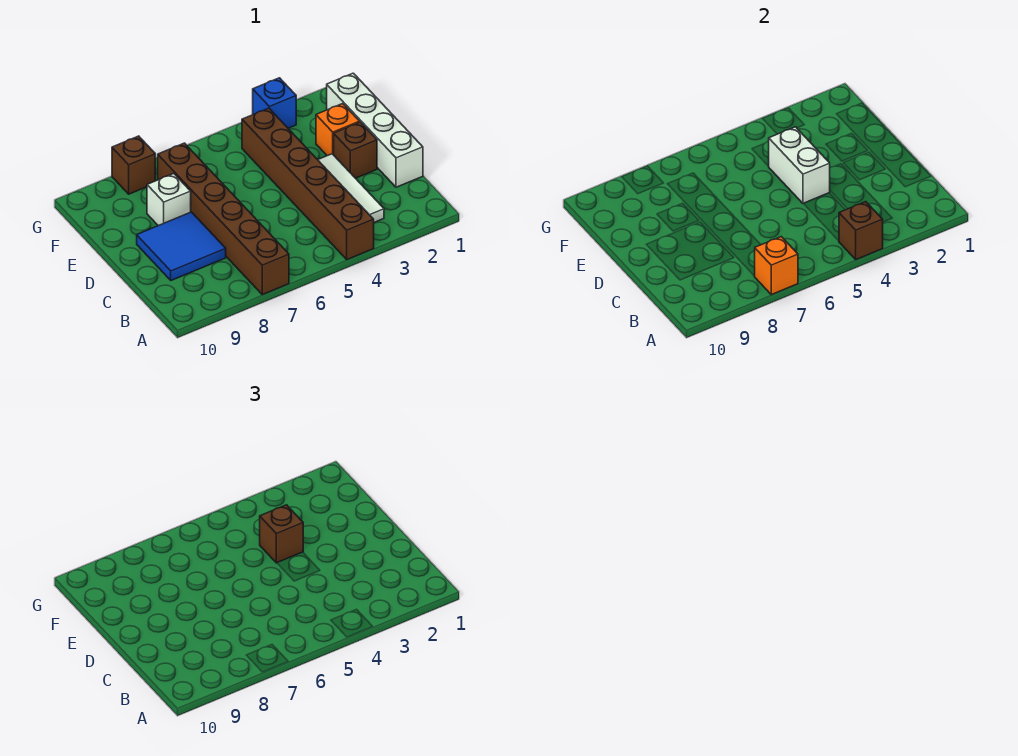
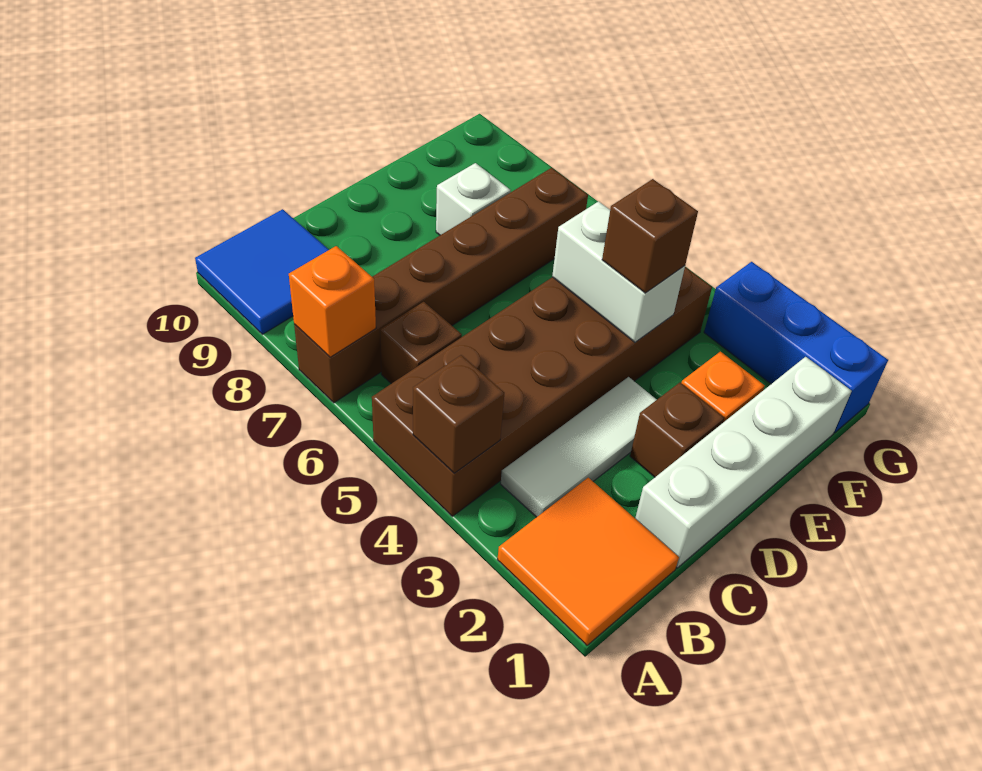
none -> orange tile A1:B2 level 1
brown brick A4:F4 level 1 -> brown brick A4:F5 level 1
blue tile C8:D9 level 1 -> blue tile A9:B10 level 1
white brick D4:E4 level 2 -> white brick E4:E5 level 2
blue brick G3 level 1 -> blue brick G1:G3 level 1
brown brick G8 level 1 -> brown brick B6 level 1

